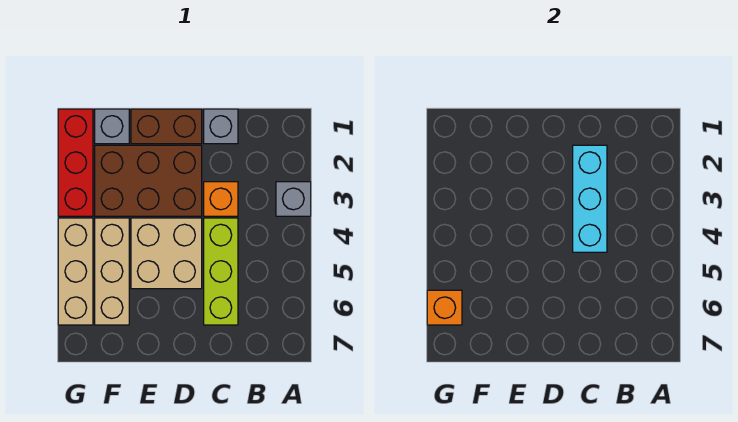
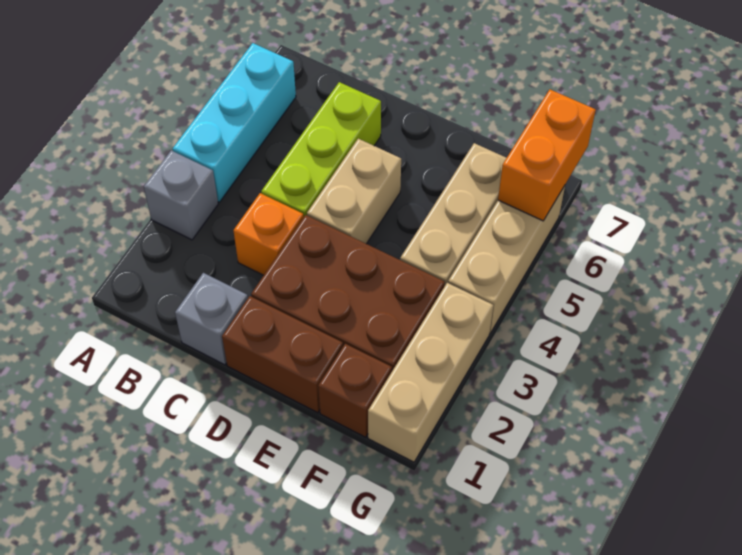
cyan brick C2:C4 level 2 -> cyan brick A4:A6 level 1
tan brick D4:E5 level 1 -> tan brick D4:D5 level 1
grey brick F1 level 1 -> brown brick F1 level 1
red brick G1:G3 level 1 -> tan brick G1:G3 level 1
orange brick G6 level 2 -> orange brick G6:G7 level 2

